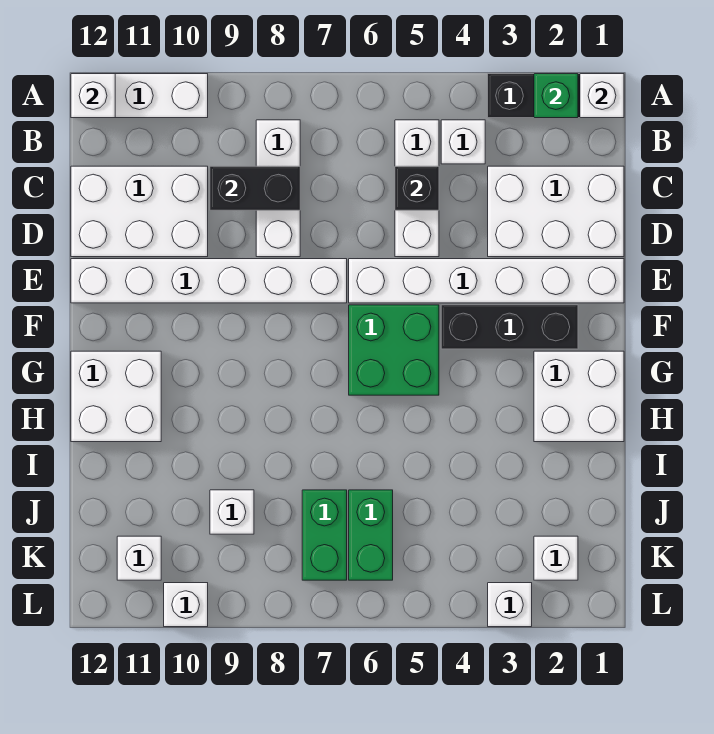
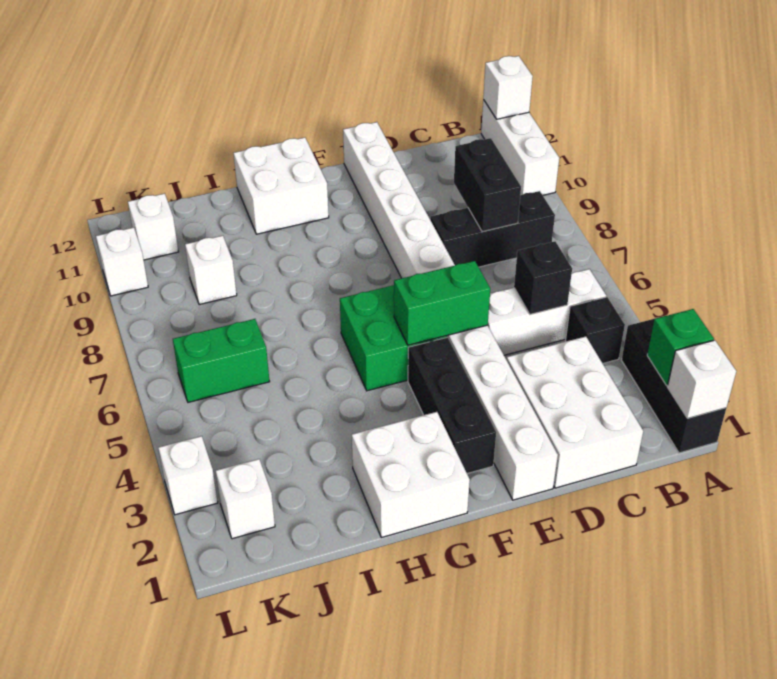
white brick B4 level 1 -> black brick B4 level 1
white brick B8:D8 level 1 -> black brick B8:D8 level 1
white brick C10:D12 level 1 -> none
green brick J7:K7 level 1 -> green brick E5:F5 level 2

